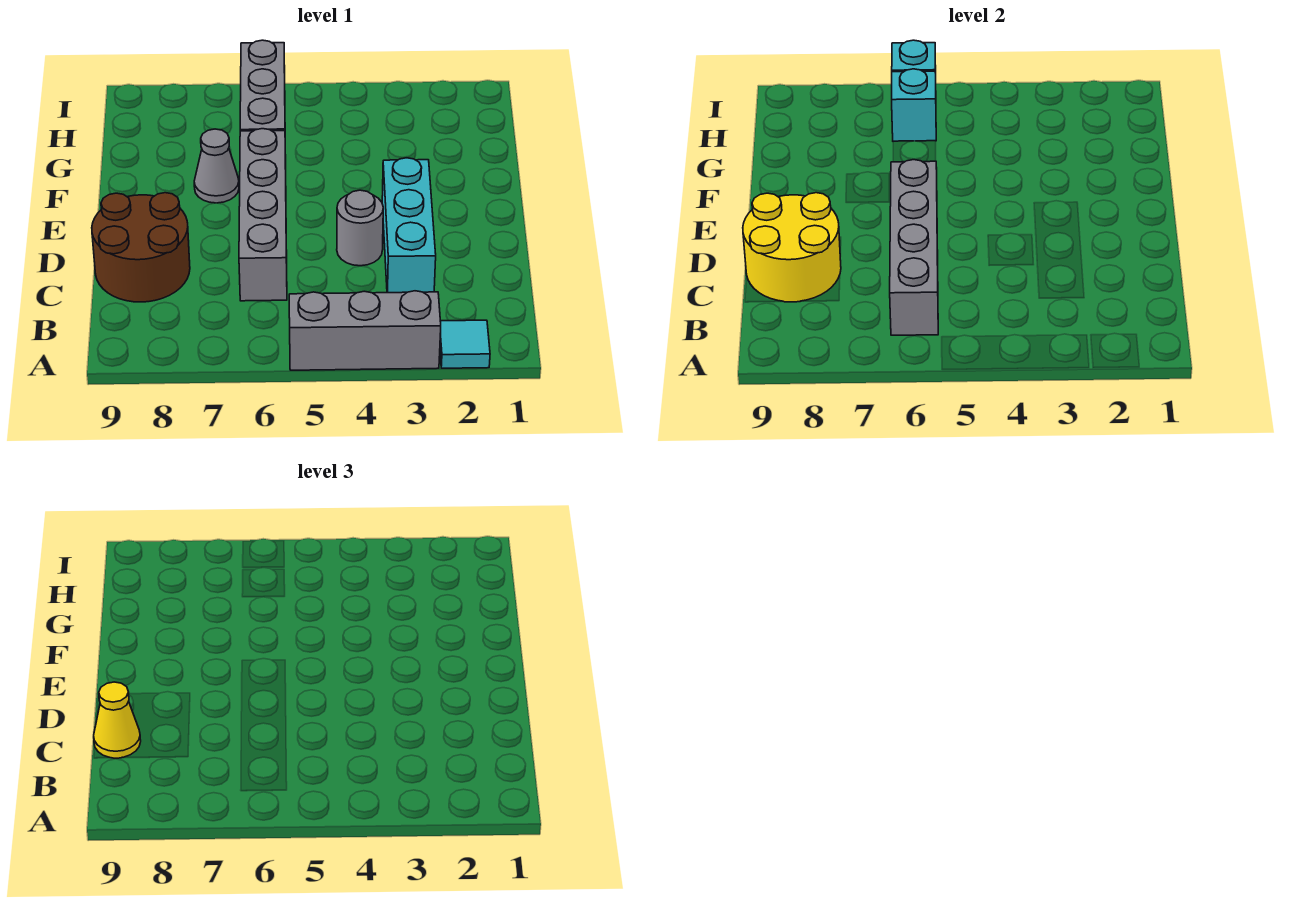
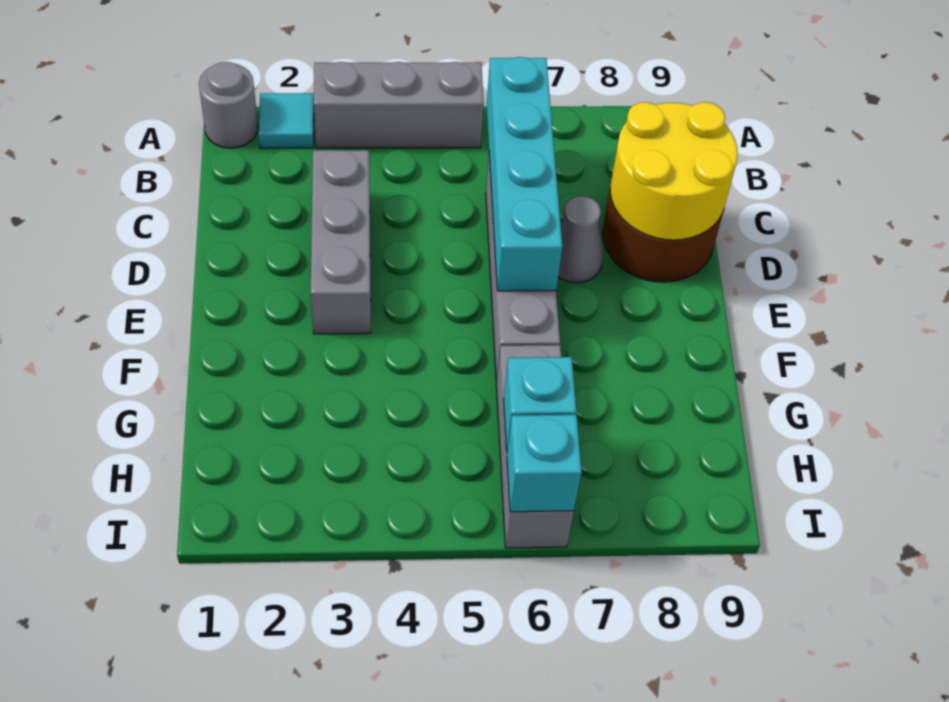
grey brick B6:E6 level 2 -> cyan brick B6:E6 level 2
cyan brick C3:E3 level 1 -> grey brick C3:E3 level 1
yellow cone C9 level 3 -> none
grey round brick D4 level 1 -> grey round brick A1 level 1
grey cone F7 level 1 -> grey cone D7 level 1

